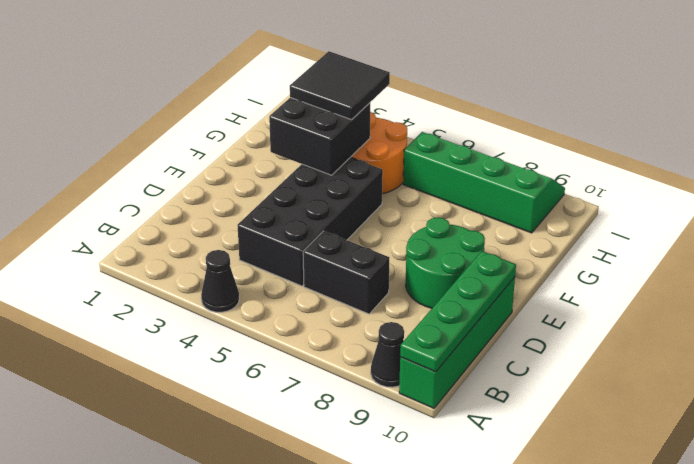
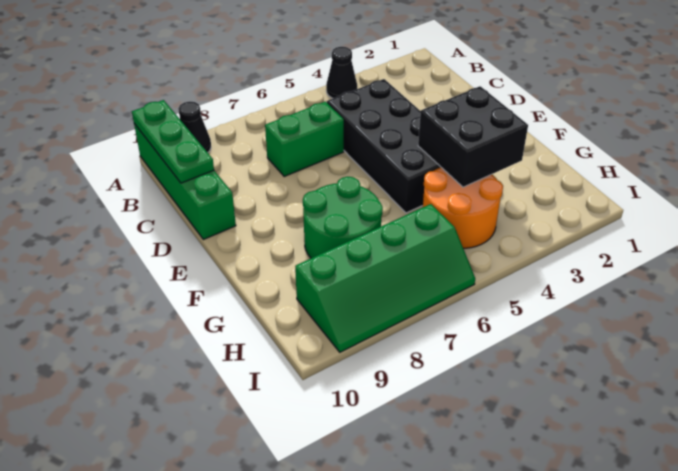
green plate A10:D10 level 2 -> green plate A10:C10 level 2
black brick C6:C7 level 1 -> green brick C6:C7 level 1
green round brick D8:E9 level 1 -> green round brick F7:G8 level 1
black tile G3:H4 level 3 -> none

